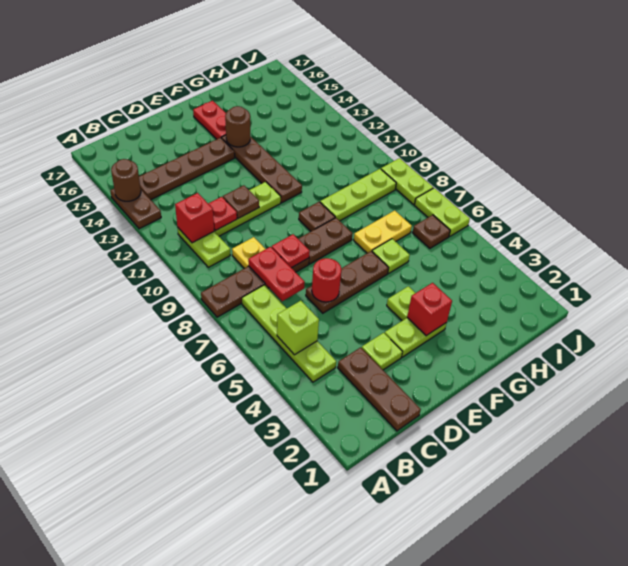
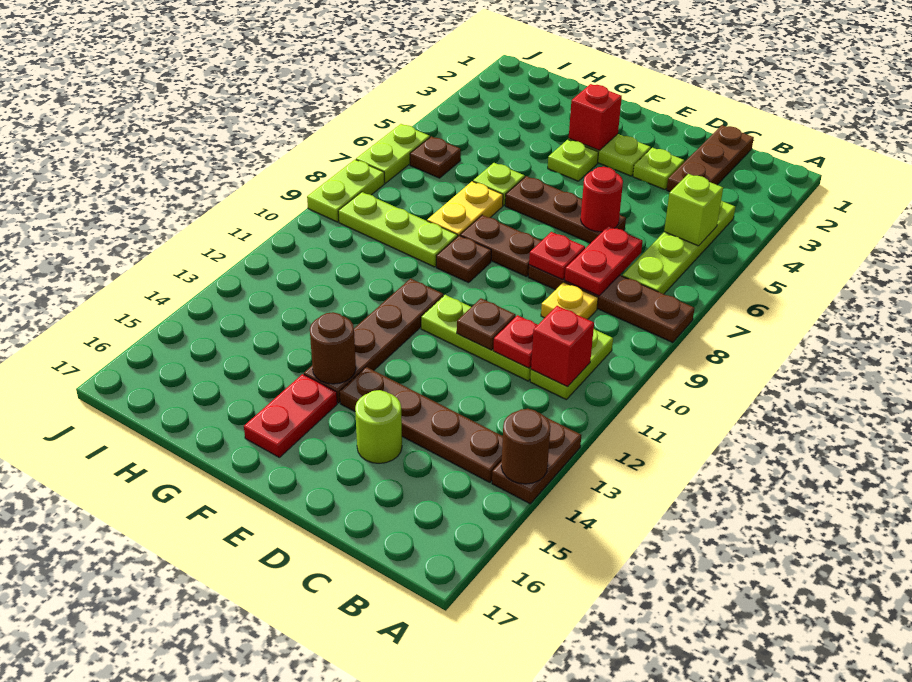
none -> lime round brick D15 level 1
yellow plate G7:H7 level 1 -> yellow plate G7:G8 level 1

